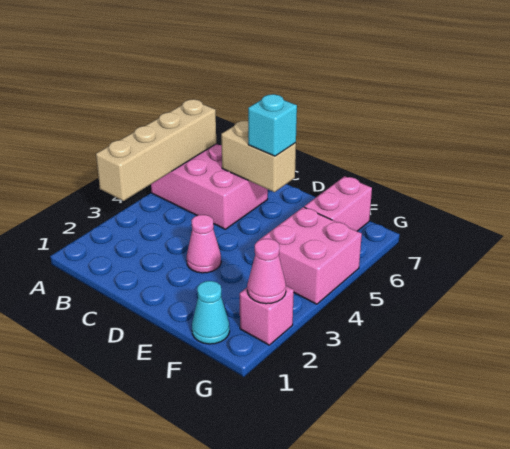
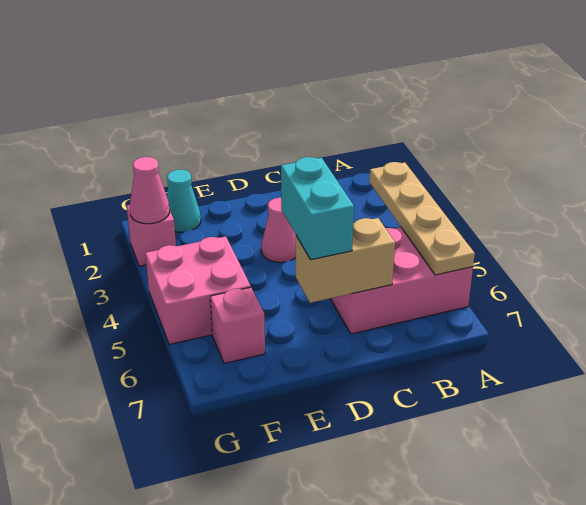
tan brick A3:A6 level 2 -> tan plate A3:A6 level 2
cyan brick D6 level 3 -> cyan brick D5:D6 level 3
pink brick F6:F7 level 1 -> pink brick F6 level 1

